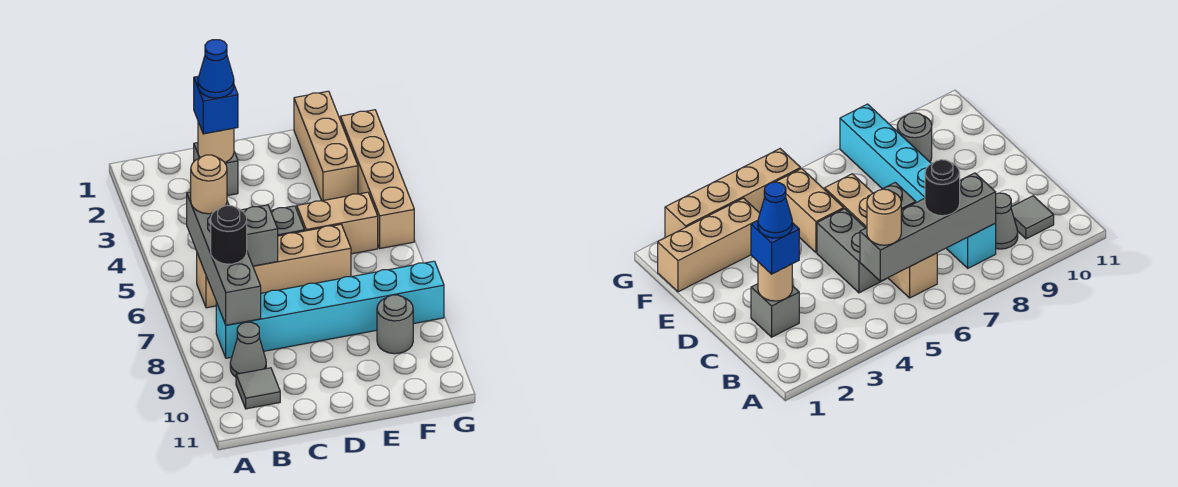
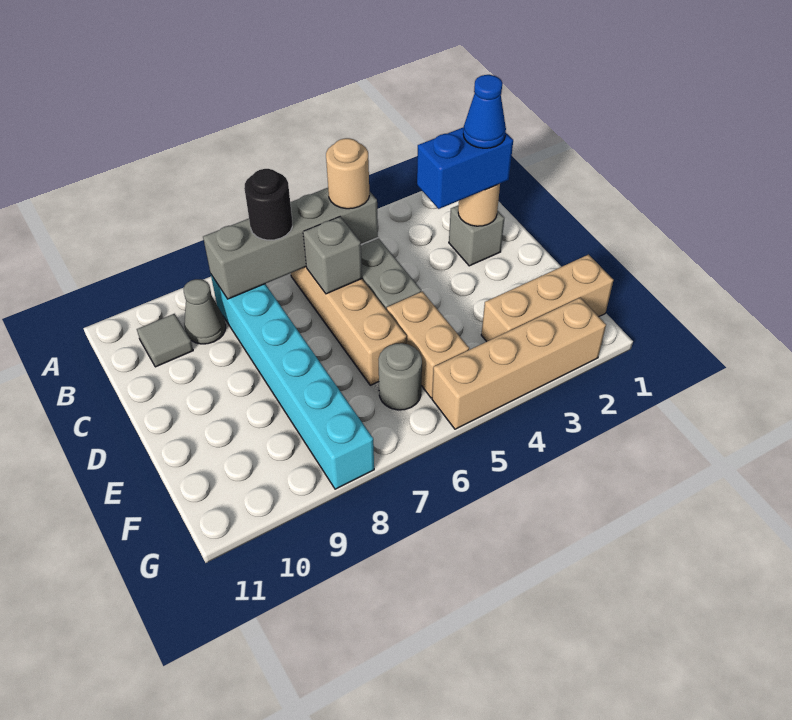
blue brick C2 level 3 -> blue brick C2:C3 level 3
grey round brick F9 level 1 -> grey round brick F6 level 1

